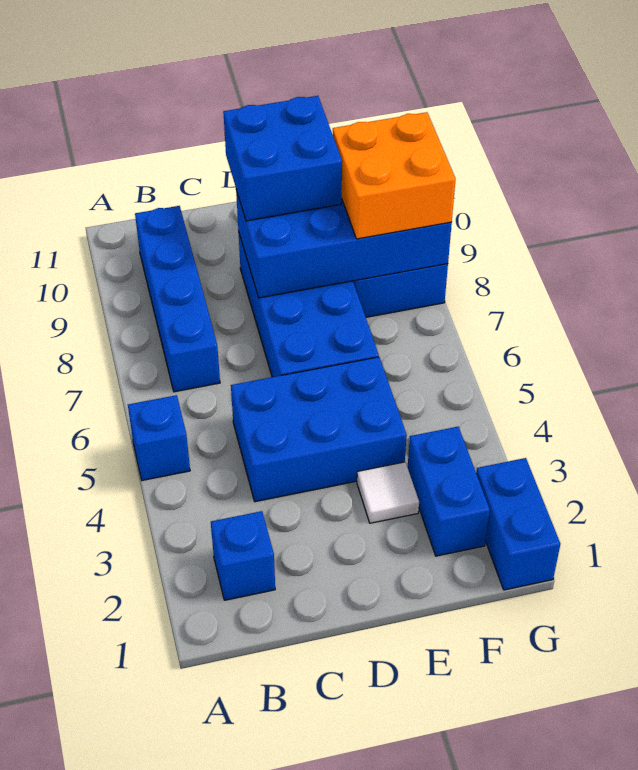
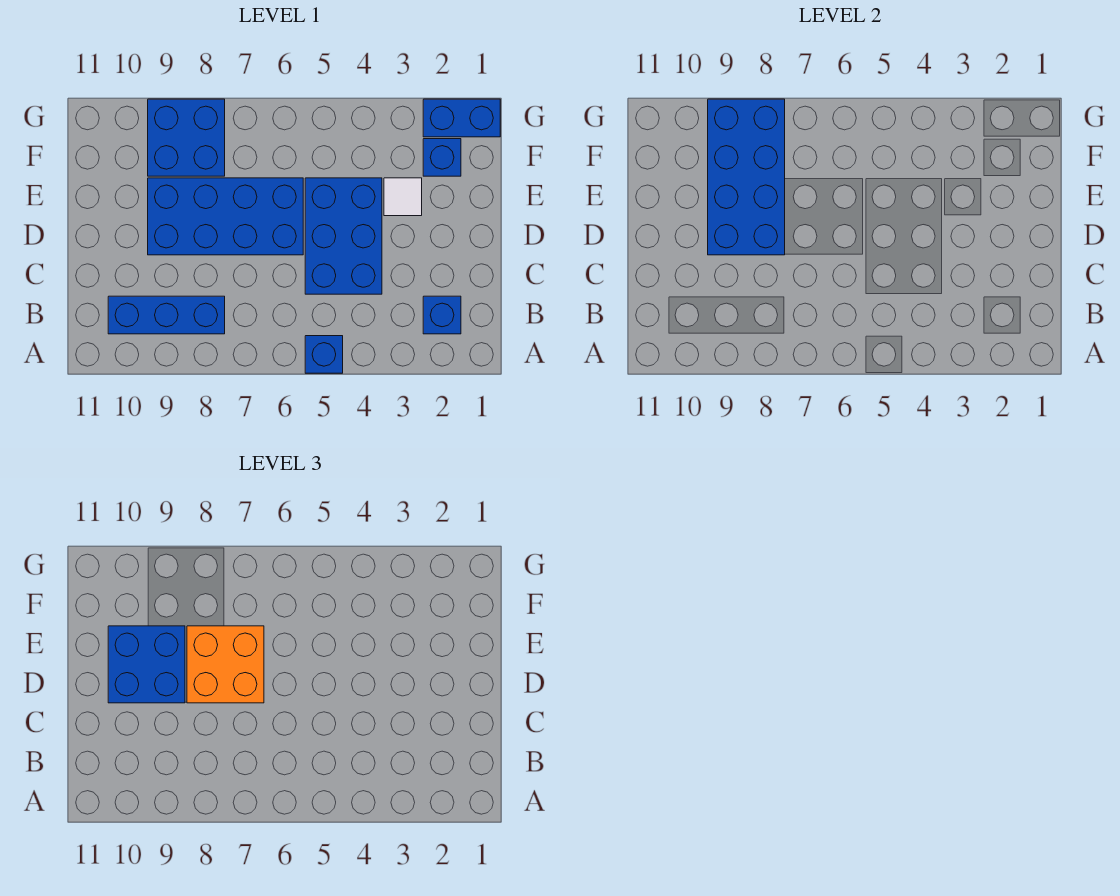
blue brick B7:B10 level 1 -> blue brick B8:B10 level 1
blue brick F2:F3 level 1 -> blue brick F2 level 1
orange brick F8:G9 level 3 -> orange brick D7:E8 level 3

